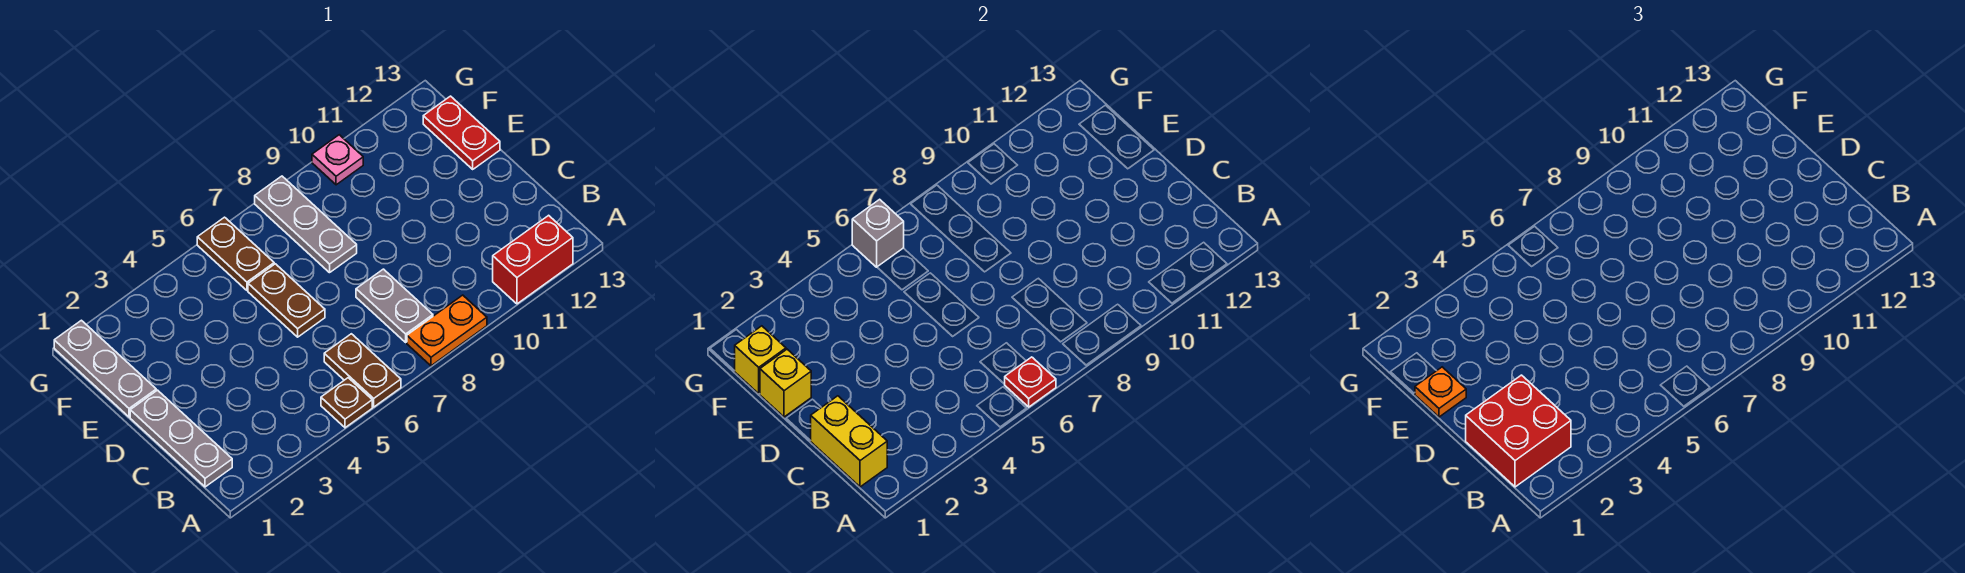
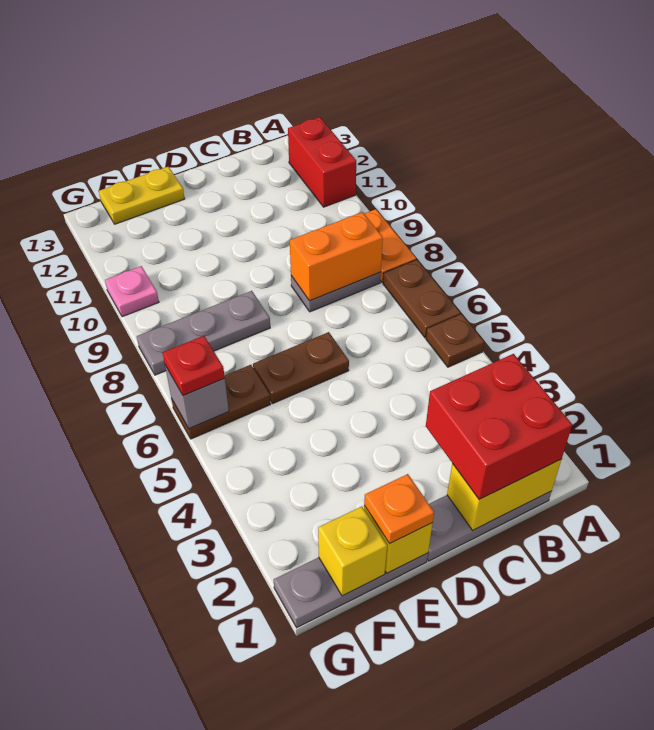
brown plate A6:B6 level 1 -> brown plate A6:A7 level 1
red plate A6 level 2 -> red plate G6 level 3
none -> orange brick B8:C8 level 2
red plate E13:F13 level 1 -> yellow plate E13:F13 level 1

